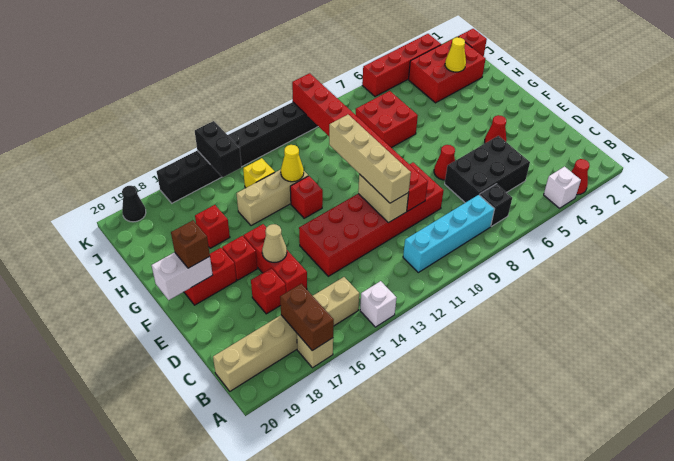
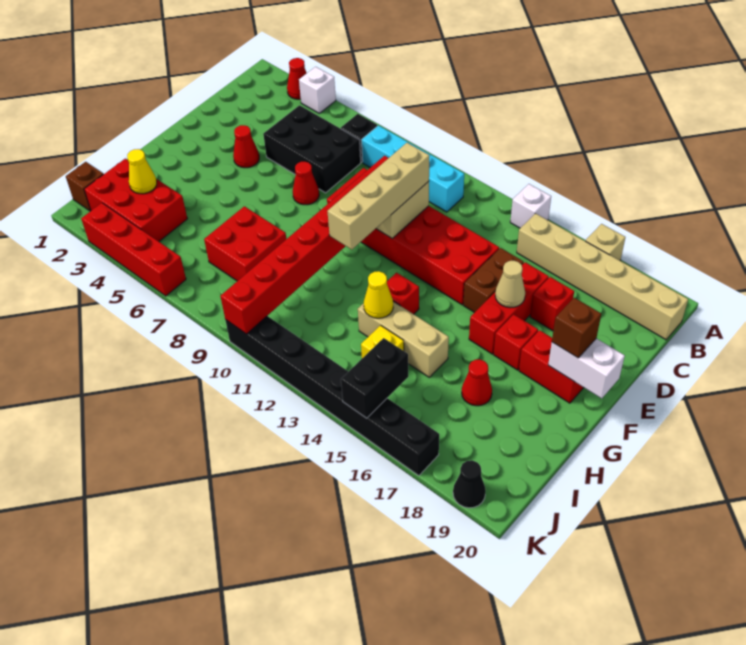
brown brick A17:B17 level 2 -> brown brick D15:E15 level 1
red brick H17 level 1 -> red cone H17 level 1
red brick J1 level 1 -> brown brick J1 level 1

